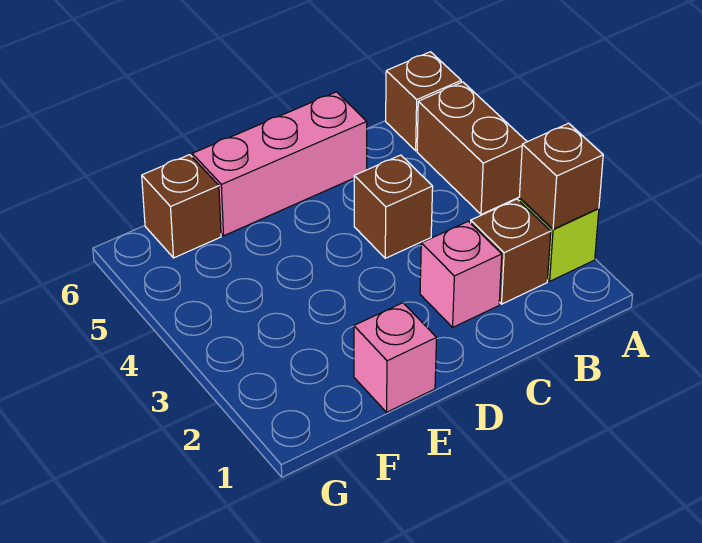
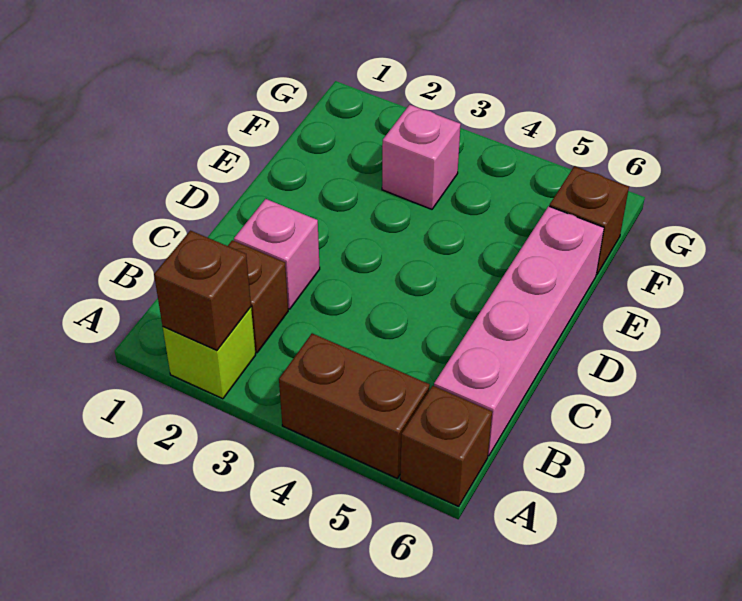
brown brick C4 level 1 -> none
pink brick C6:E6 level 1 -> pink brick B6:E6 level 1
pink brick E1 level 1 -> pink brick F3 level 1

